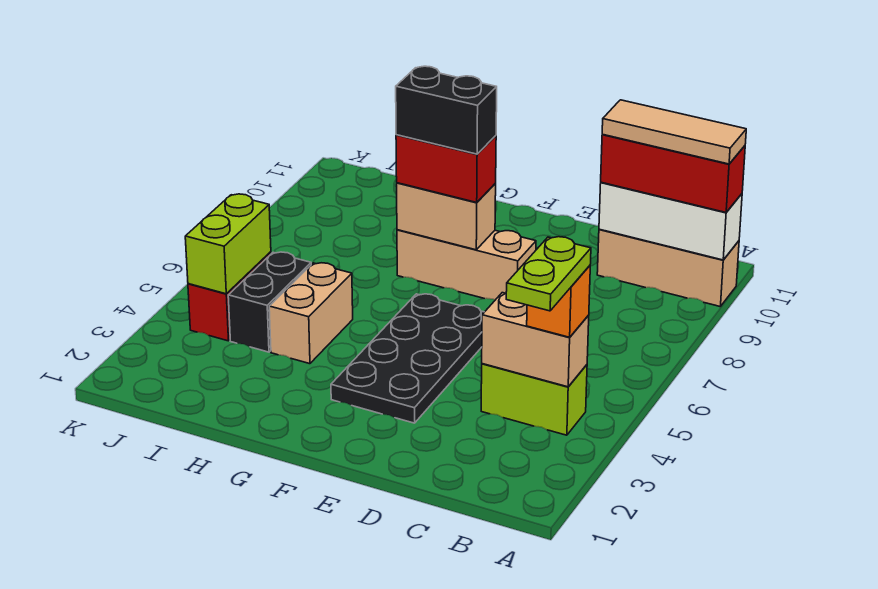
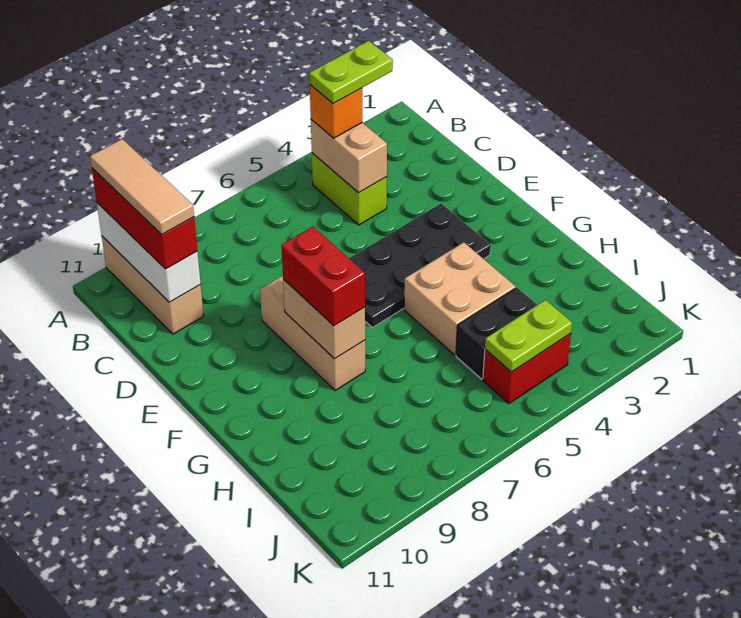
black brick F8:G8 level 4 -> none
tan brick H4:H5 level 1 -> tan brick G4:H5 level 1
lime brick J4:J5 level 2 -> lime plate J4:J5 level 2

